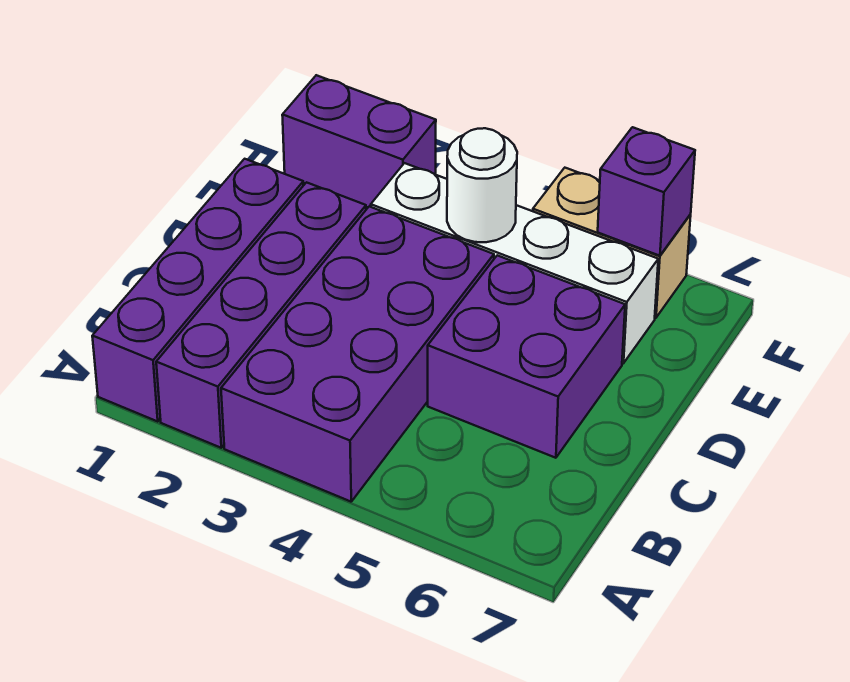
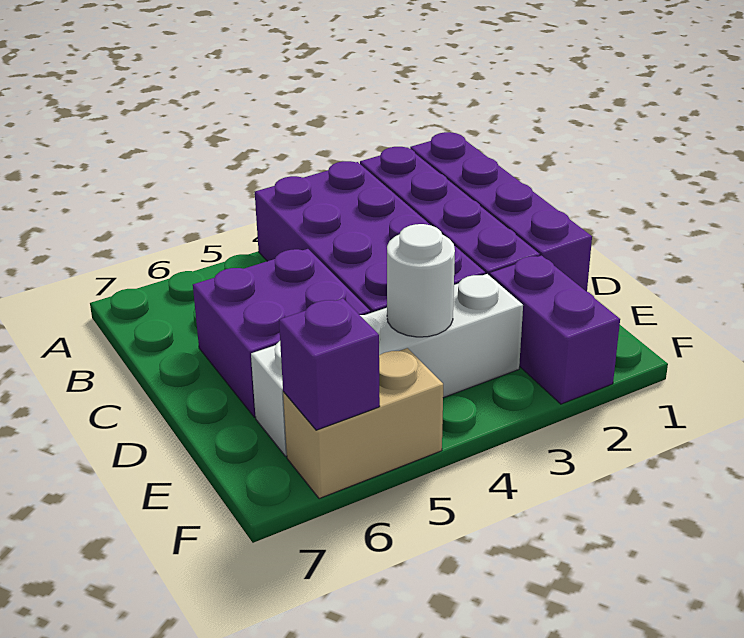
purple brick F1:F2 level 1 -> purple brick E2:F2 level 1

